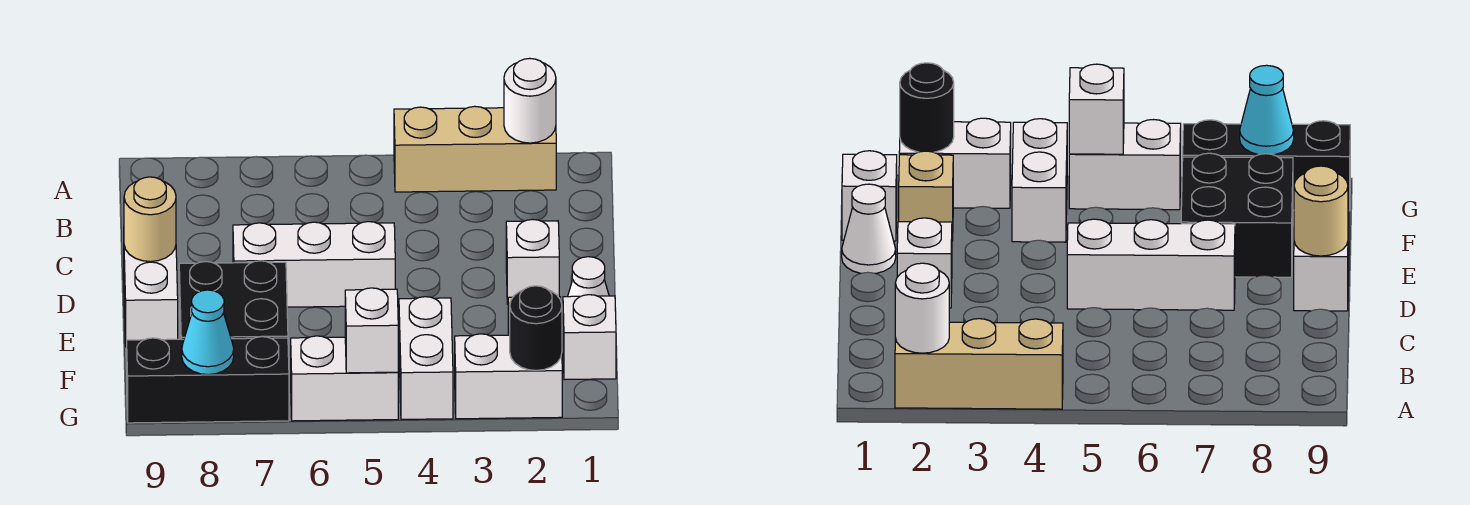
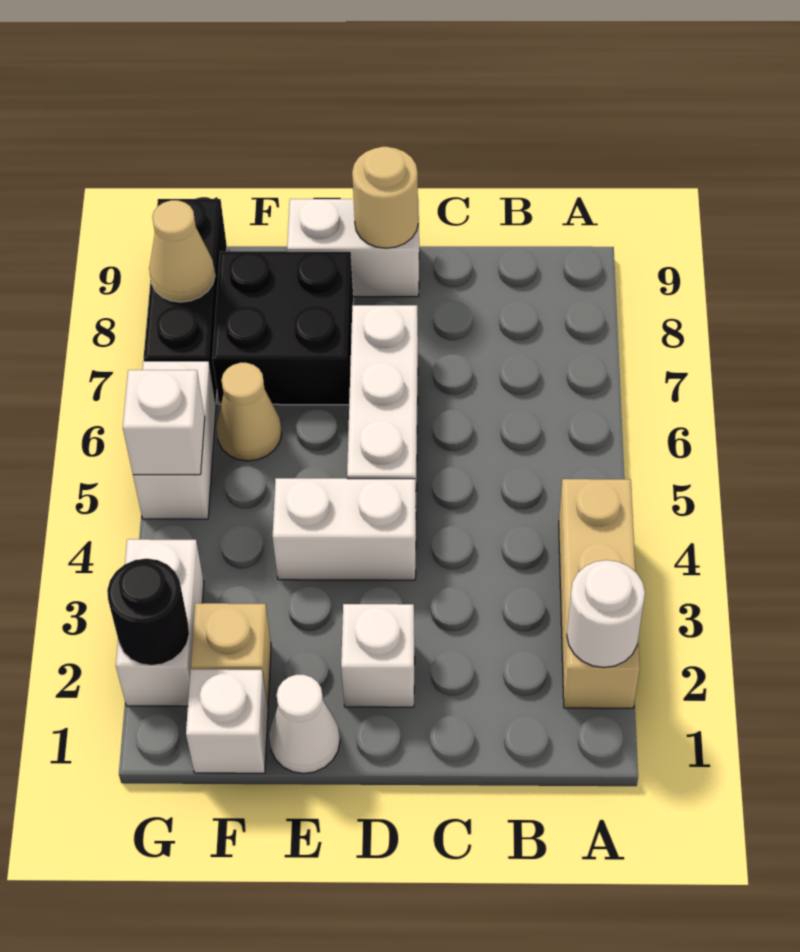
white brick F4:G4 level 1 -> white brick D4:E4 level 1
none -> tan cone F6 level 1
cyan cone G8 level 2 -> tan cone G8 level 2

